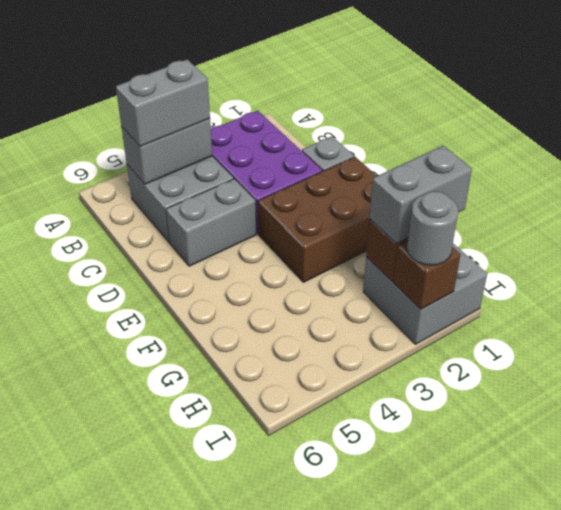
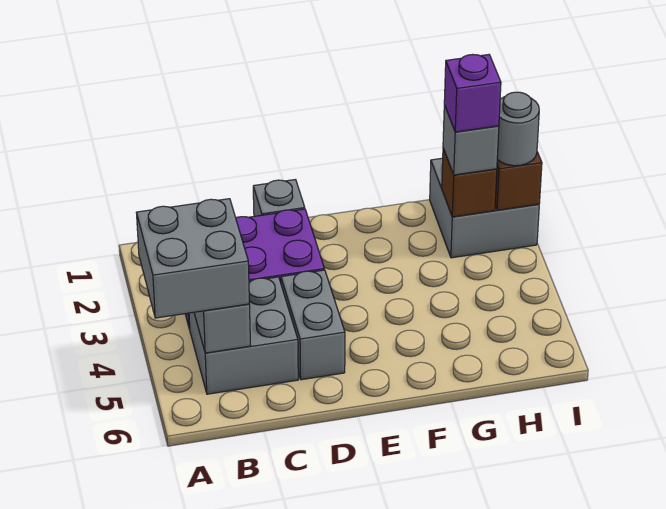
grey brick B4:B5 level 3 -> grey brick A4:B5 level 3
brown brick E1:F3 level 1 -> none
grey brick H1:H2 level 3 -> grey brick H2 level 3
none -> purple brick H2 level 4

